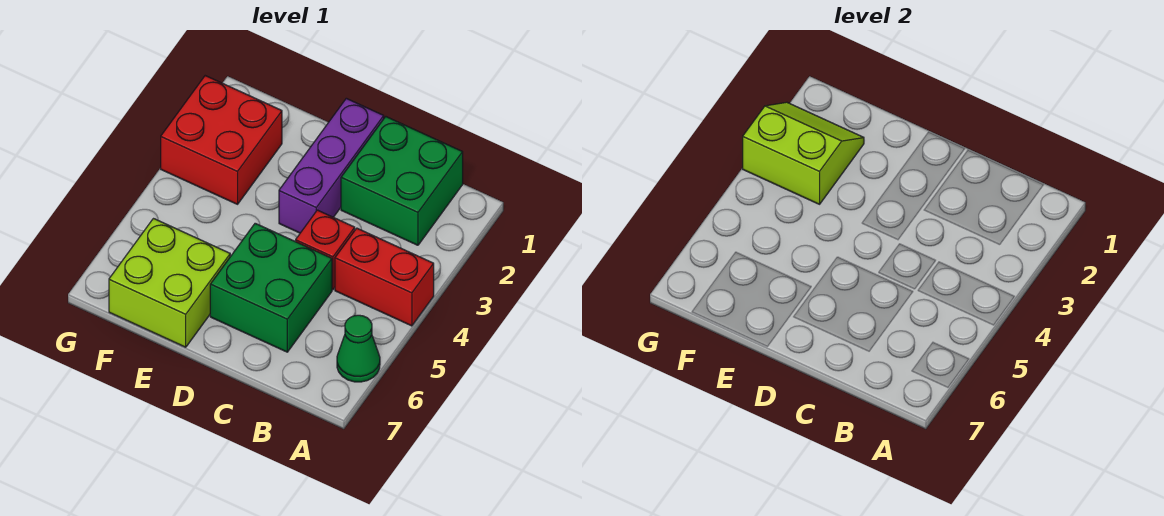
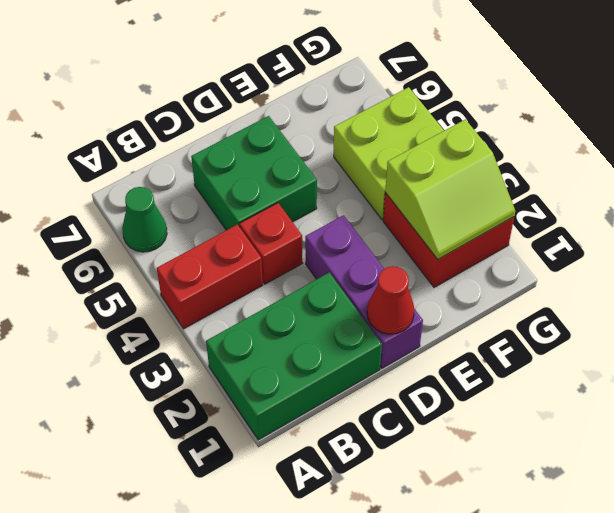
green brick B1:C2 level 1 -> green brick A1:C2 level 1
none -> red cone D1 level 2
lime brick E6:F7 level 1 -> lime brick F4:G5 level 1

